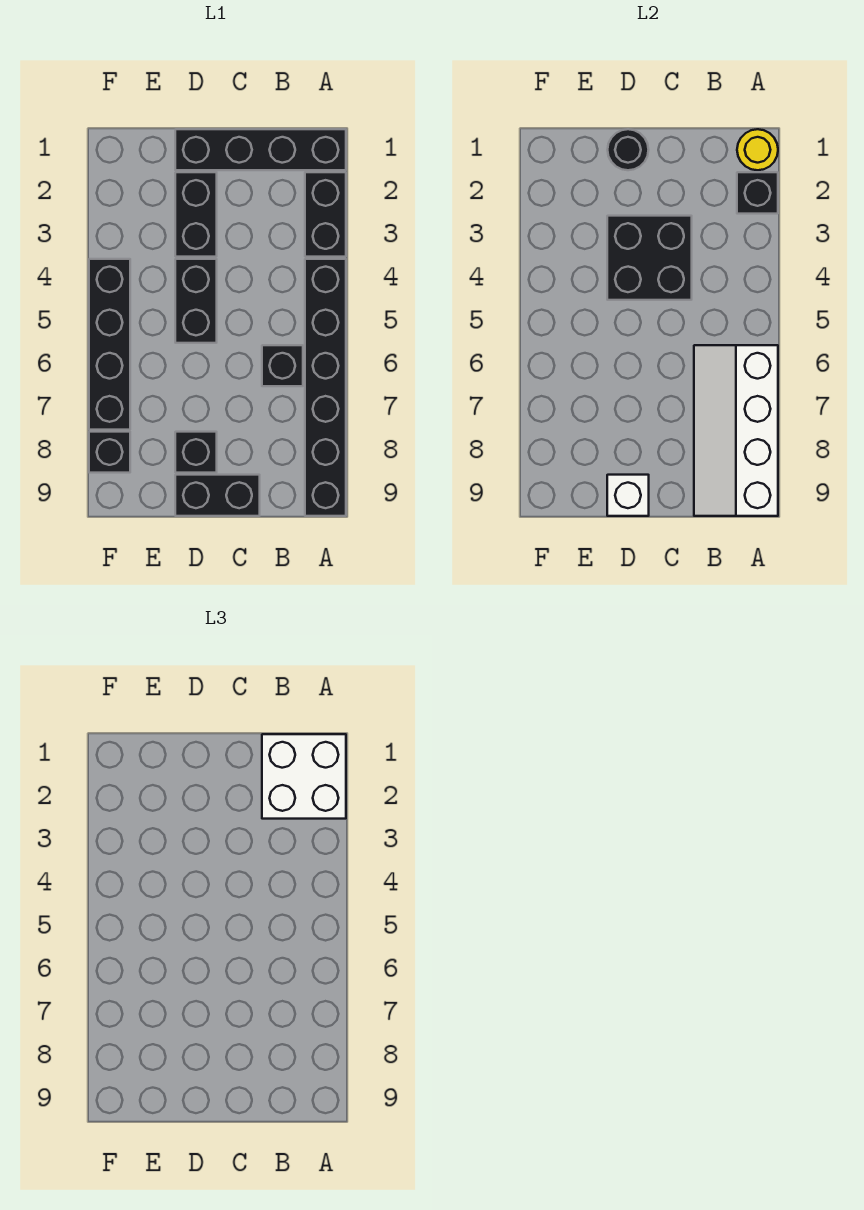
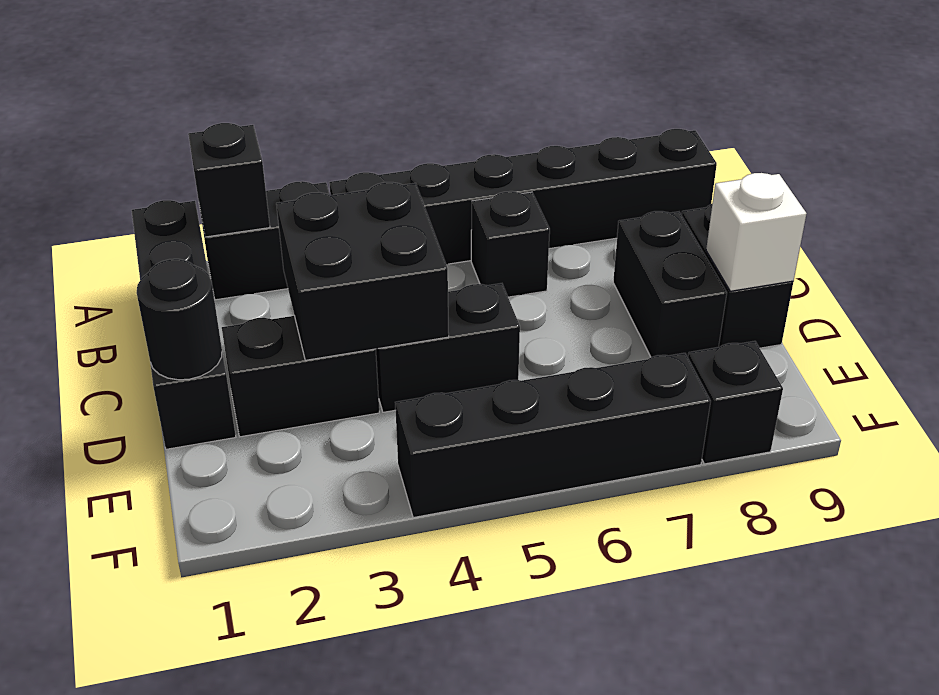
yellow round brick A1 level 2 -> none
white brick A1:B2 level 3 -> none
white slope A6:B9 level 2 top A -> none
black brick D8 level 1 -> black brick C8:D8 level 1

